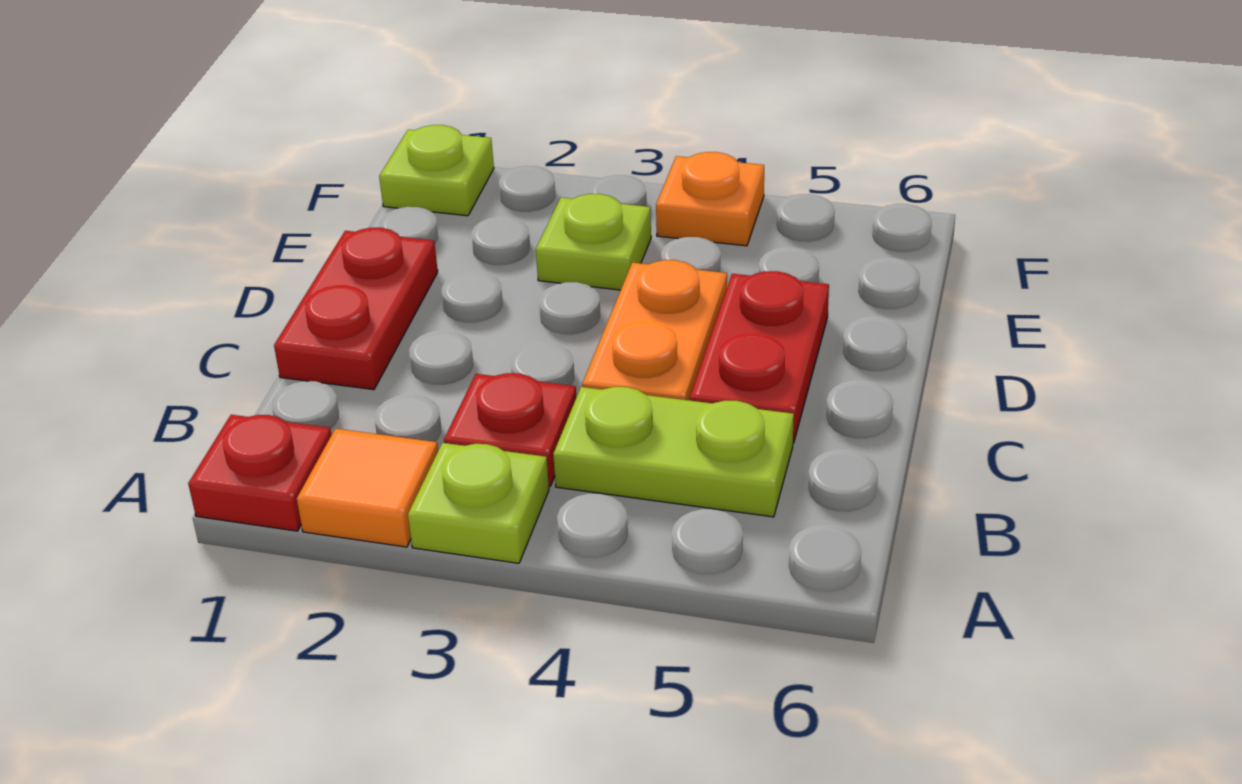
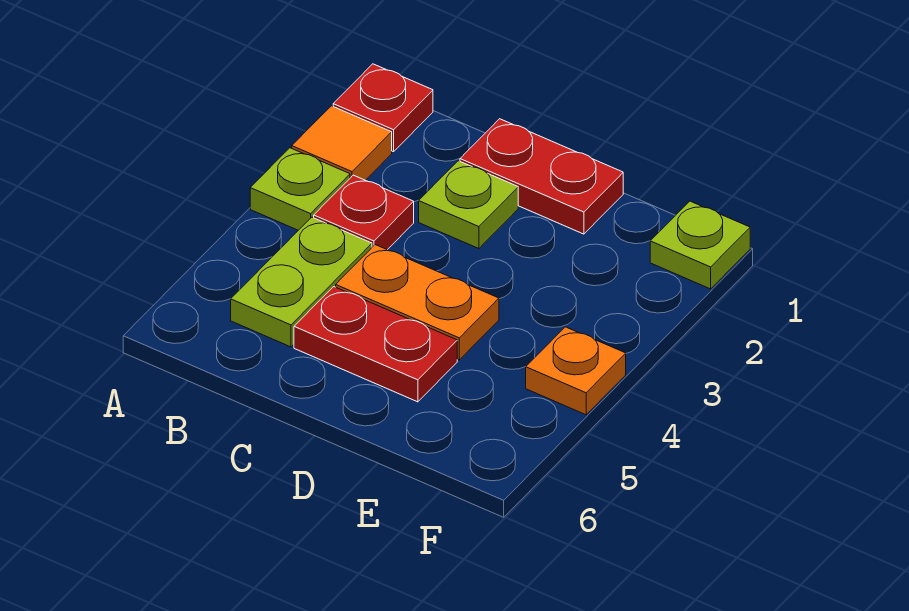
lime plate E3 level 1 -> lime plate C2 level 1

